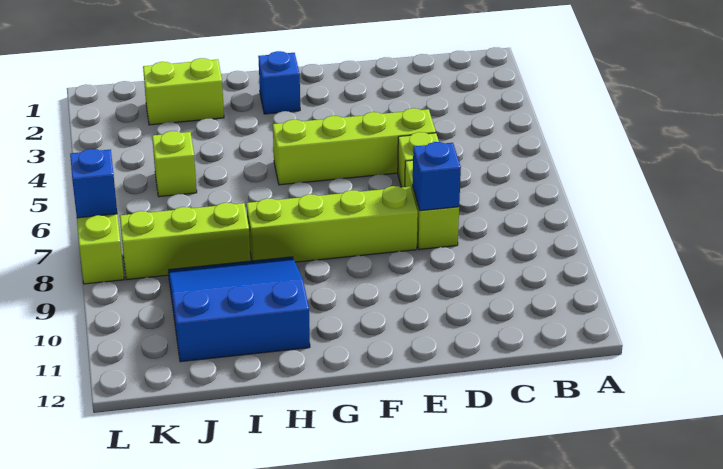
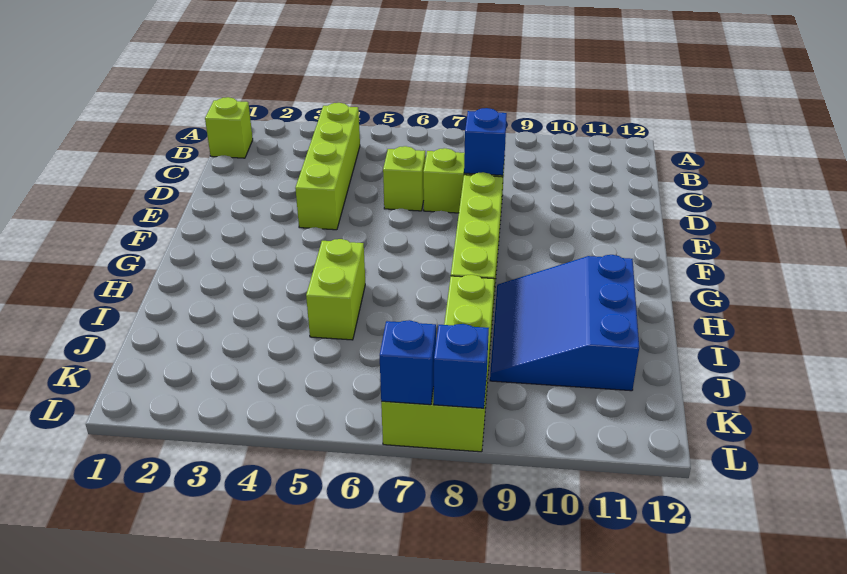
lime brick D5:G5 level 1 -> lime brick B4:E4 level 1
blue brick G2 level 1 -> blue brick L8 level 2
lime brick I2:J2 level 1 -> lime brick H5:I5 level 1
lime brick J5 level 1 -> lime brick B1 level 1

